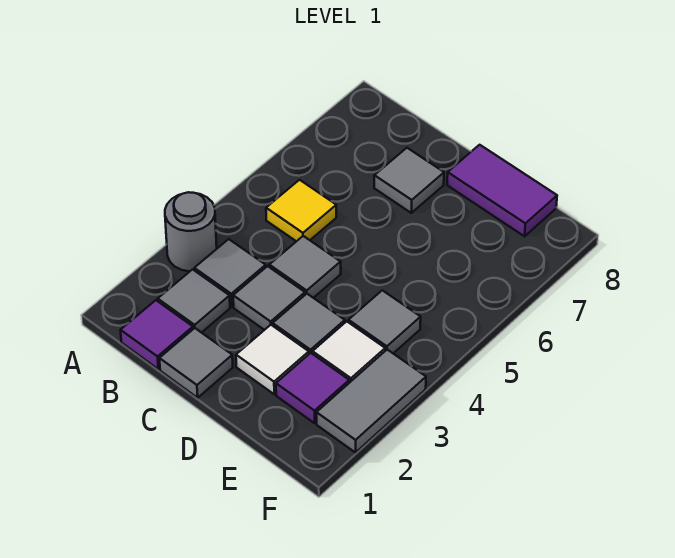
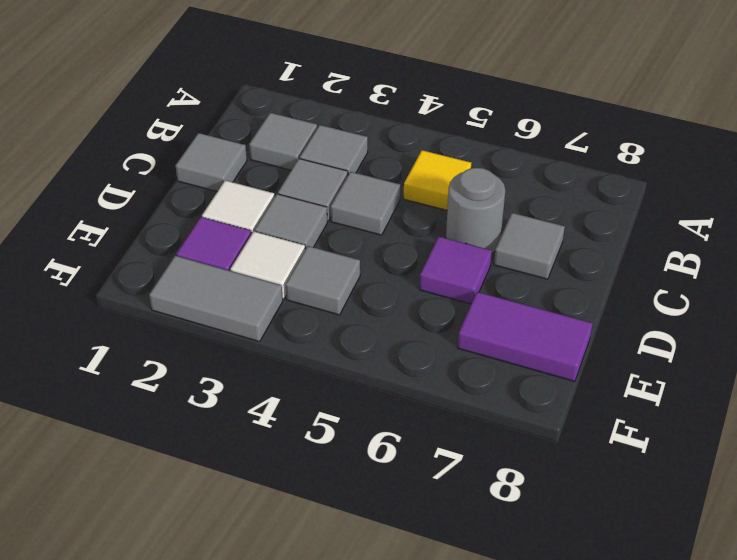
grey round brick A3 level 1 -> grey round brick C6 level 1
purple tile B1 level 1 -> purple tile D6 level 1
purple tile D8:E8 level 1 -> purple tile E7:E8 level 1

